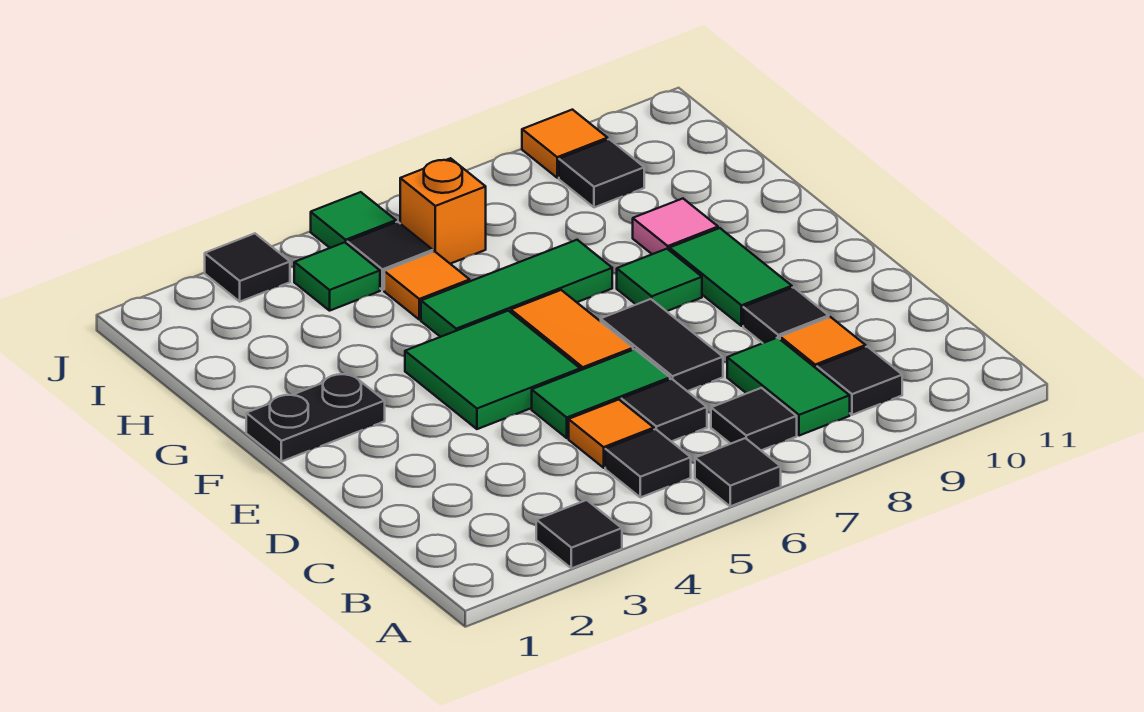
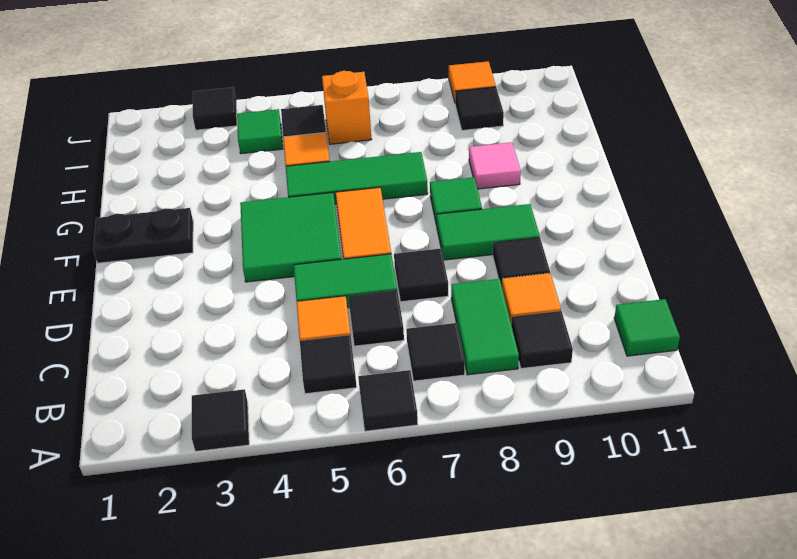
black tile D7:E7 level 1 -> black tile D7 level 1
green tile E9:F9 level 1 -> green tile E8:E9 level 1
green tile J5 level 1 -> green tile B11 level 1

